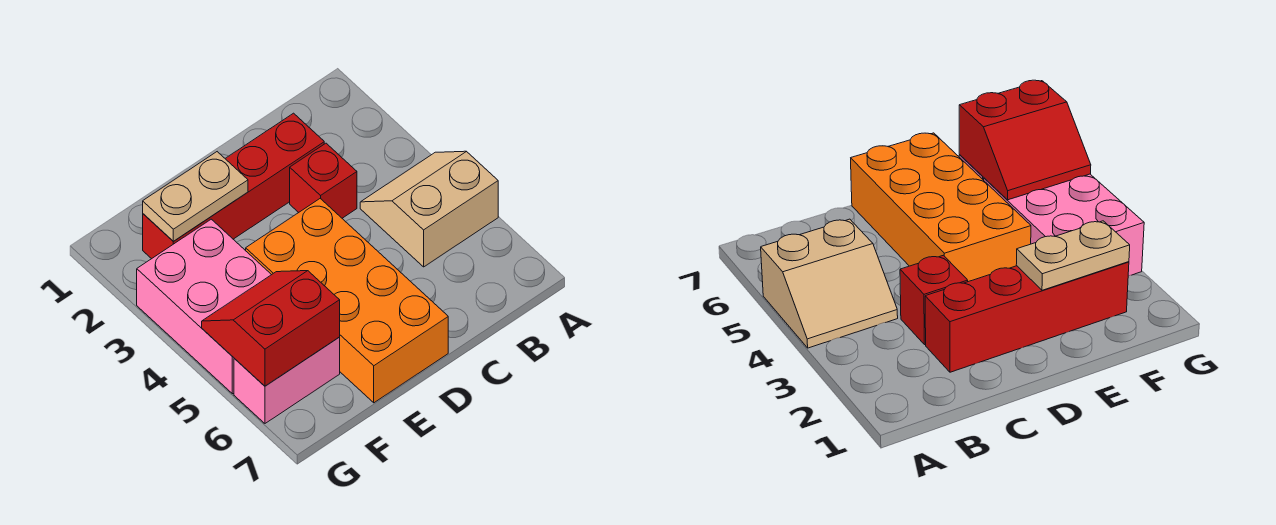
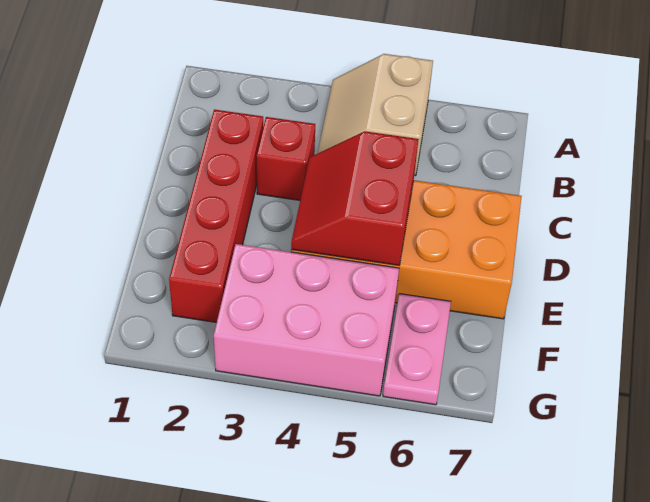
tan plate E2:F2 level 2 -> none
red slope F5:G6 level 2 top 6 -> red slope D4:E5 level 2 top 5
pink brick F6:G6 level 1 -> pink plate F6:G6 level 1

